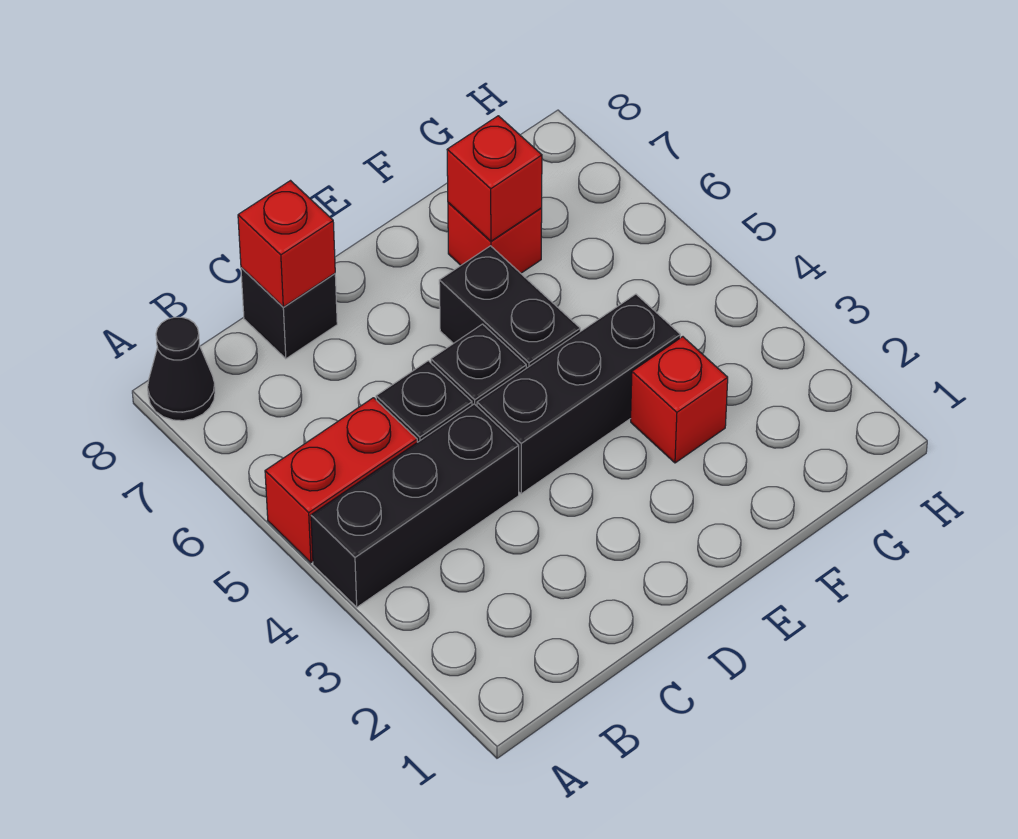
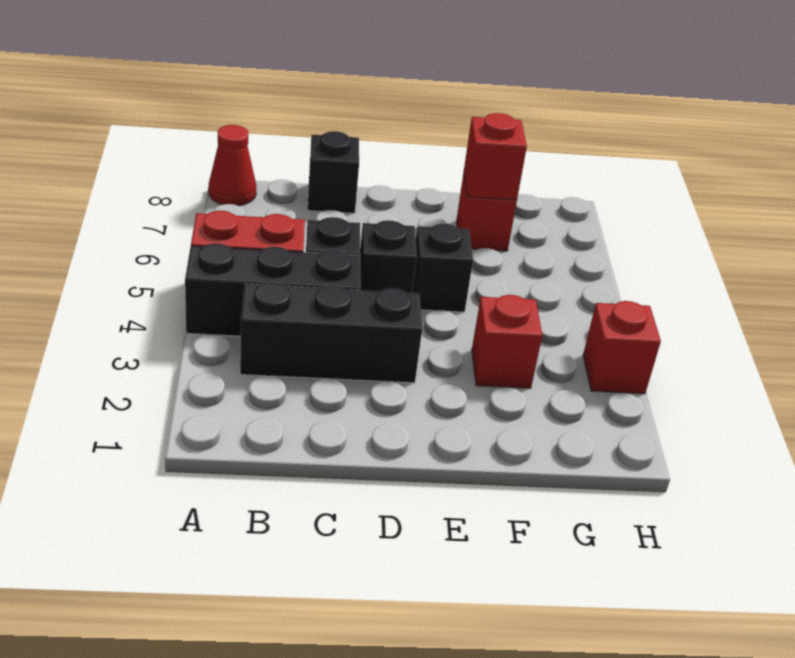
black cone A8 level 1 -> red cone A8 level 1
red brick C8 level 2 -> red brick H3 level 1
black brick D4:F4 level 1 -> black brick B3:D3 level 1
black brick E5:E6 level 1 -> black brick E5 level 1

